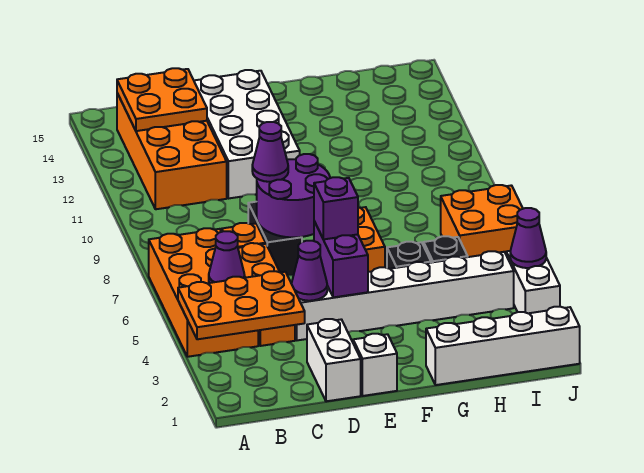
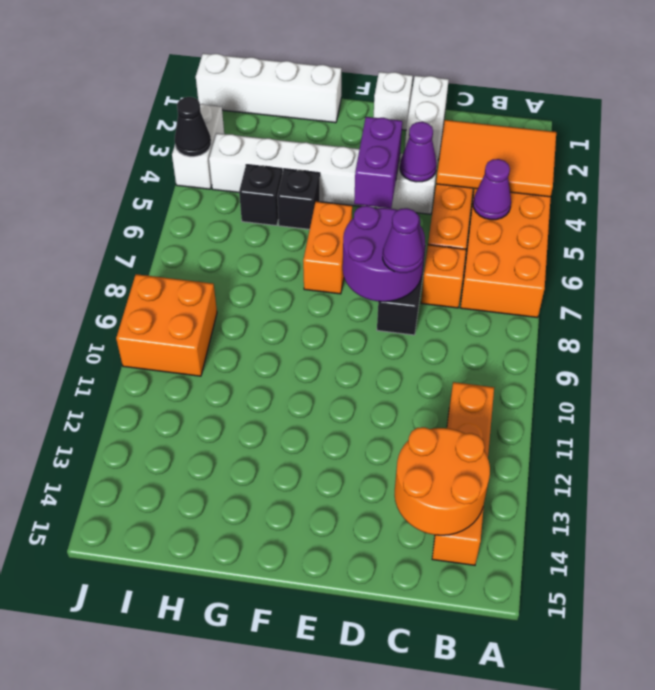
orange plate A3:C4 level 2 -> orange tile A3:C4 level 2
orange brick B11:C14 level 1 -> orange brick B11:B14 level 1
orange plate B13:C14 level 2 -> orange round brick B13:C14 level 2
white brick D11:E14 level 1 -> none
purple brick E5 level 3 -> none
orange brick I6:J7 level 1 -> orange brick I9:J10 level 1
purple cone J4 level 2 -> black cone J4 level 2

